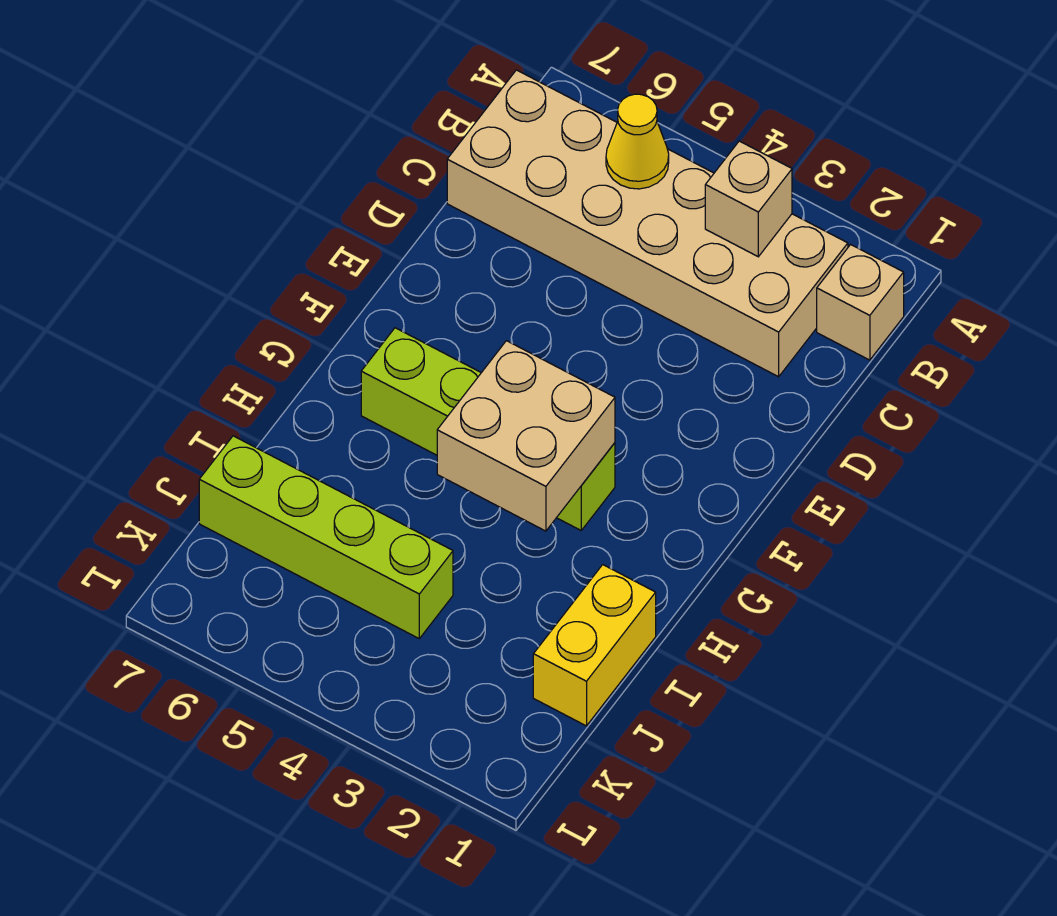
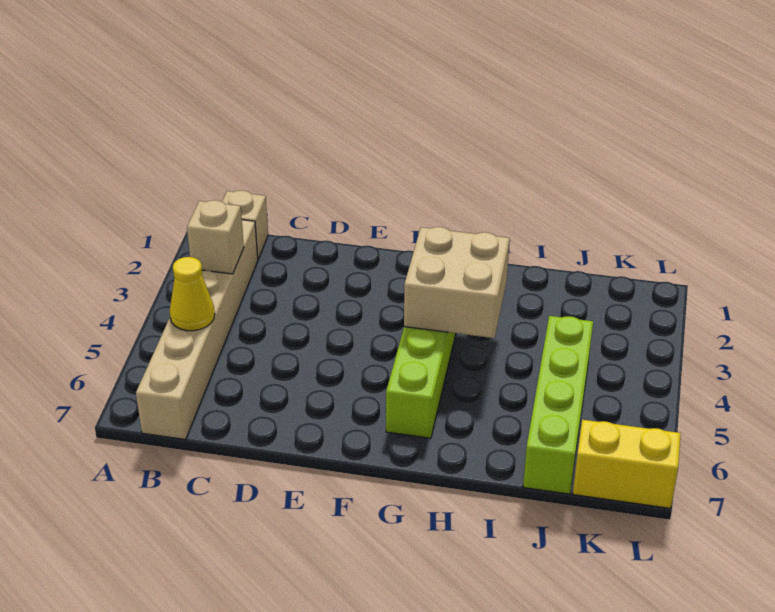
tan brick B2:C7 level 1 -> tan brick B2:B7 level 1
yellow brick I1:J1 level 1 -> yellow brick K7:L7 level 1

